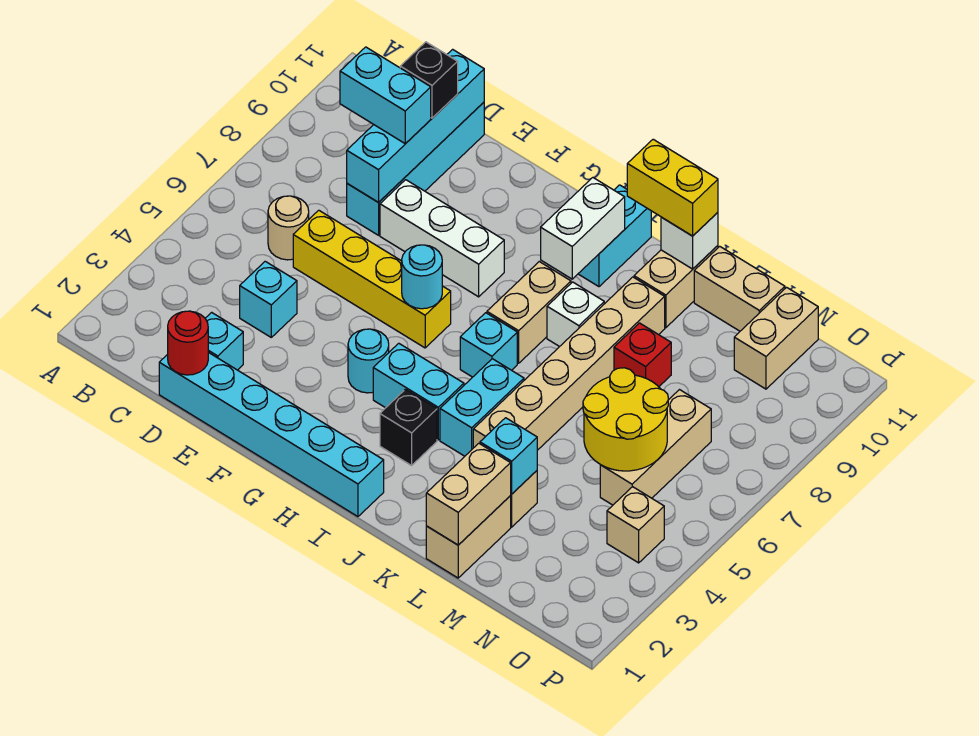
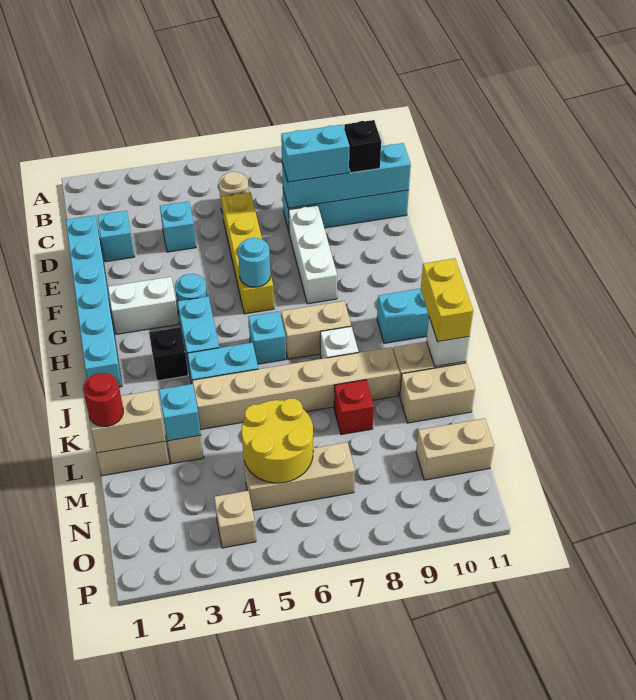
cyan brick C9:D9 level 3 -> cyan brick D8:D9 level 3
red round brick D1 level 2 -> red round brick L1 level 3
white brick I9:I10 level 2 -> white brick G2:G3 level 1
tan brick L11:M11 level 1 -> tan brick L10:L11 level 1

